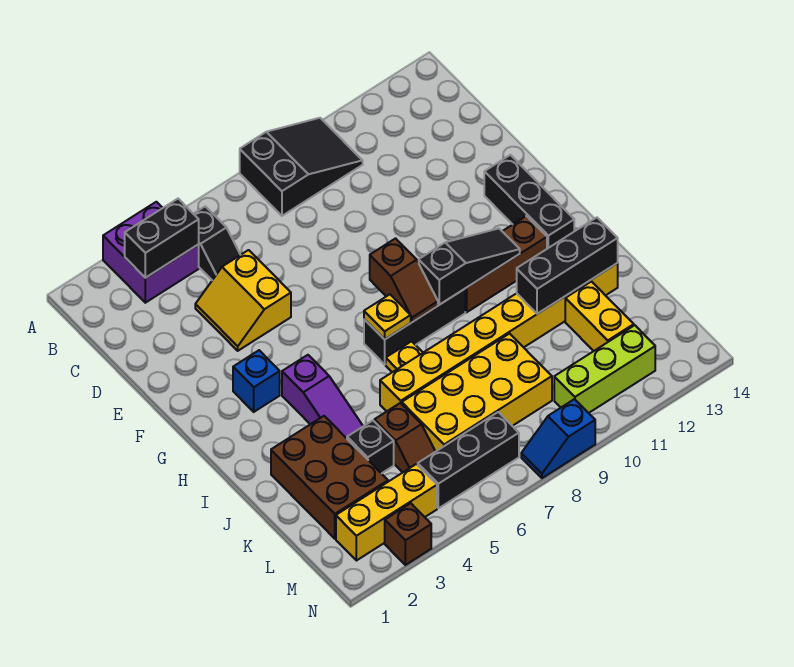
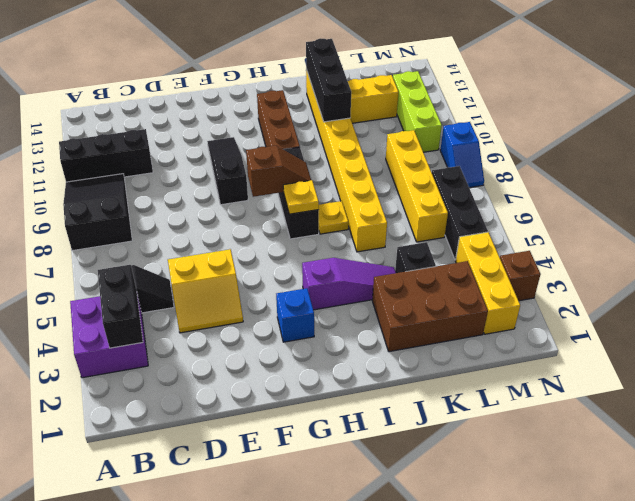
black brick F13:H13 level 1 -> black brick A11:C11 level 1
black slope H9:H11 level 2 top 9 -> black slope F9:F11 level 1 top 9
brown slope K5:L5 level 1 top K -> none
yellow brick K6:L9 level 1 -> yellow brick L6:L9 level 1

